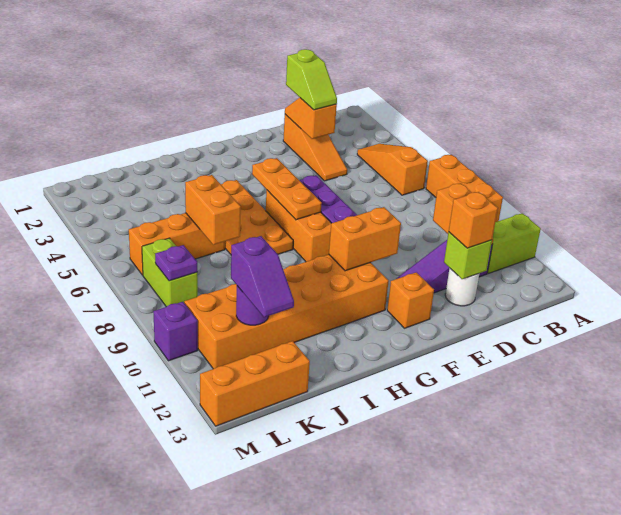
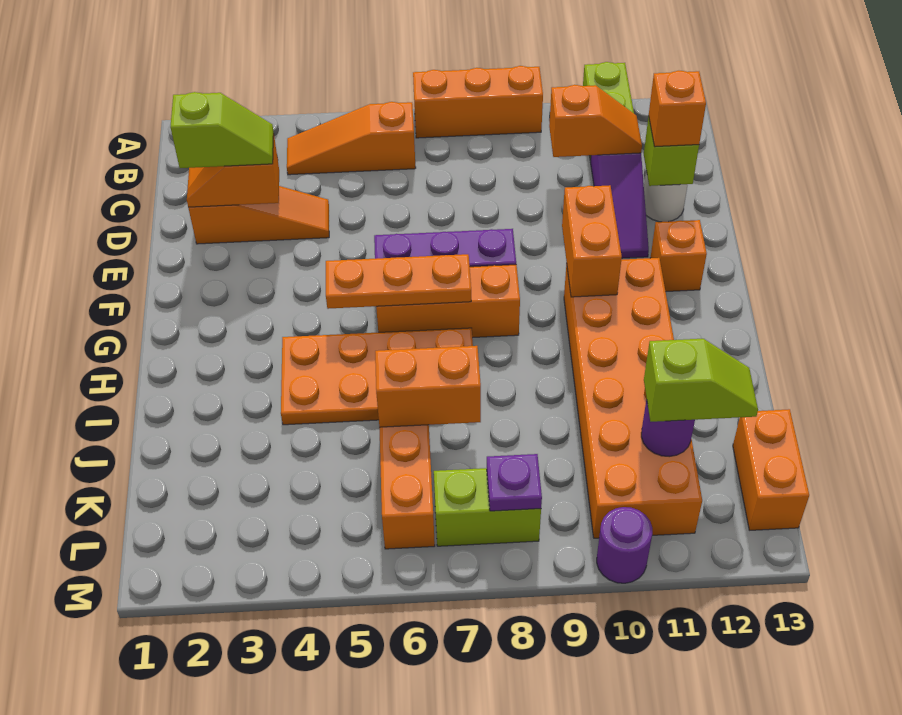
purple slope K11:K12 level 3 top 11 -> lime slope K11:K12 level 3 top 11
orange brick K13:M13 level 1 -> orange brick K13:L13 level 1
purple brick M10 level 1 -> purple round brick M10 level 1

